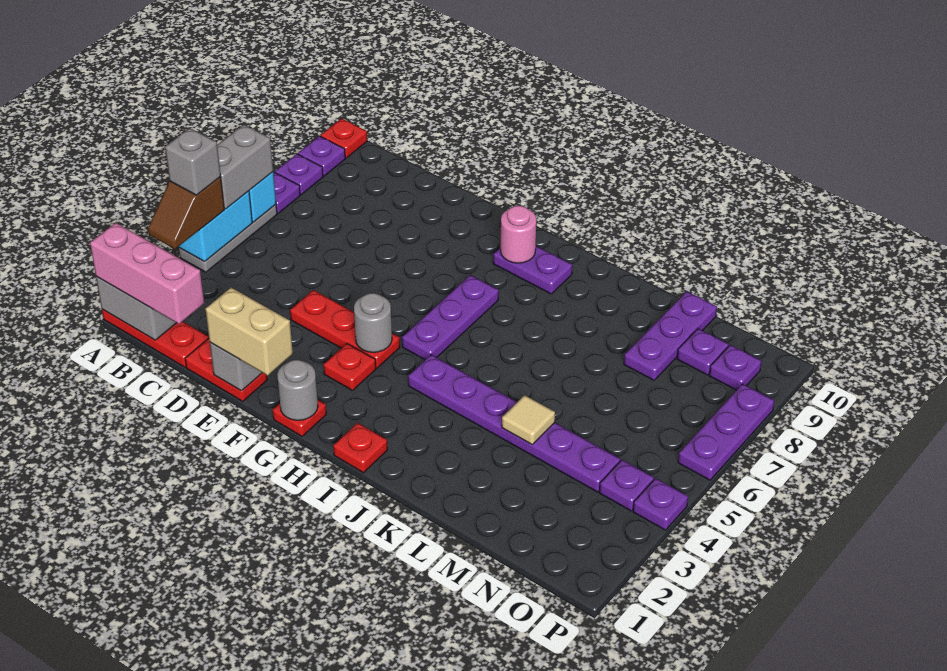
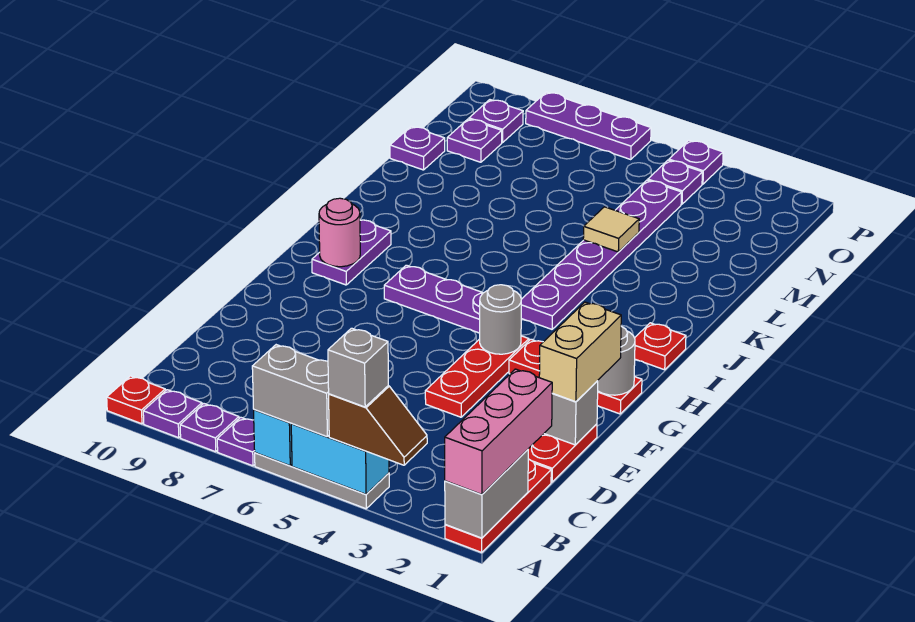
purple plate M8:M10 level 1 -> purple plate M10 level 1

